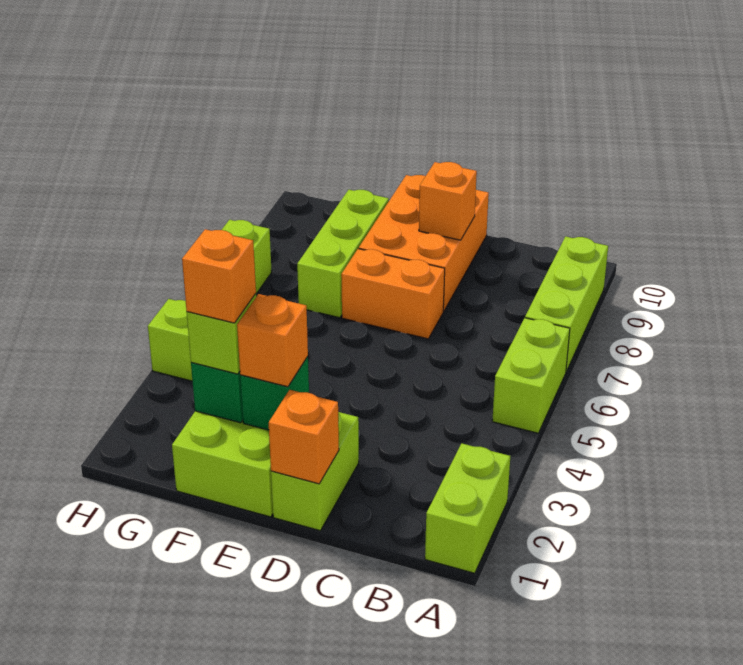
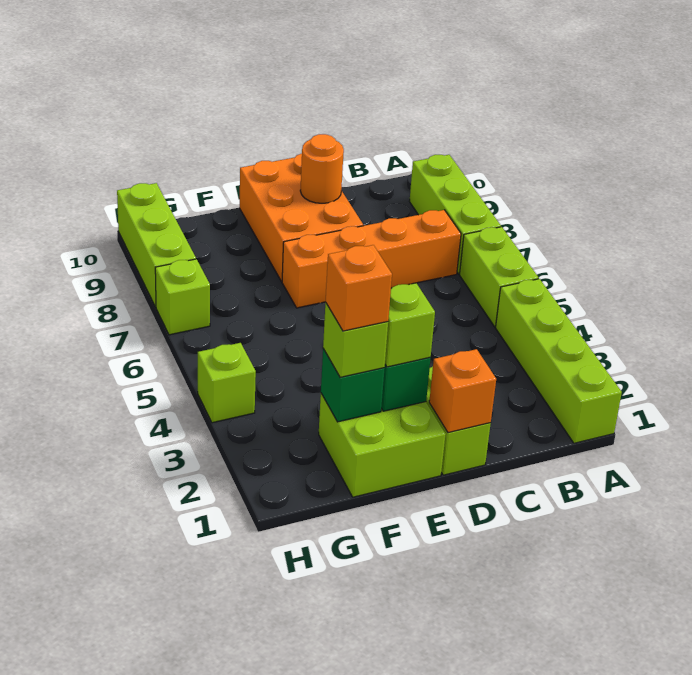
lime brick A1:A2 level 1 -> lime brick A1:A4 level 1
orange brick D7:E7 level 1 -> orange brick B7:E7 level 1
orange brick D9 level 2 -> orange round brick D9 level 2
orange brick E2 level 3 -> lime brick E2 level 3
lime brick F7:F9 level 1 -> lime brick H8:H10 level 1

